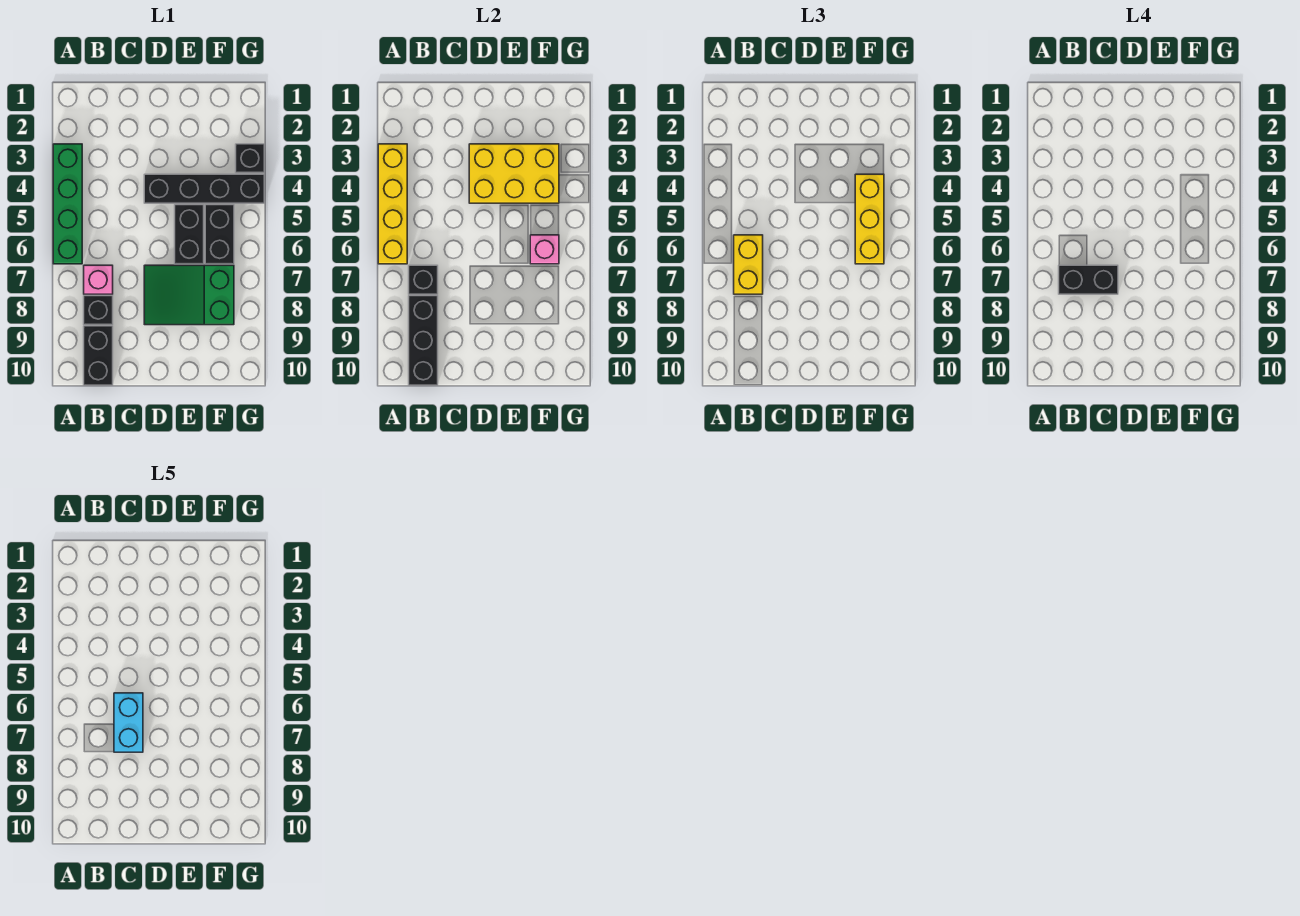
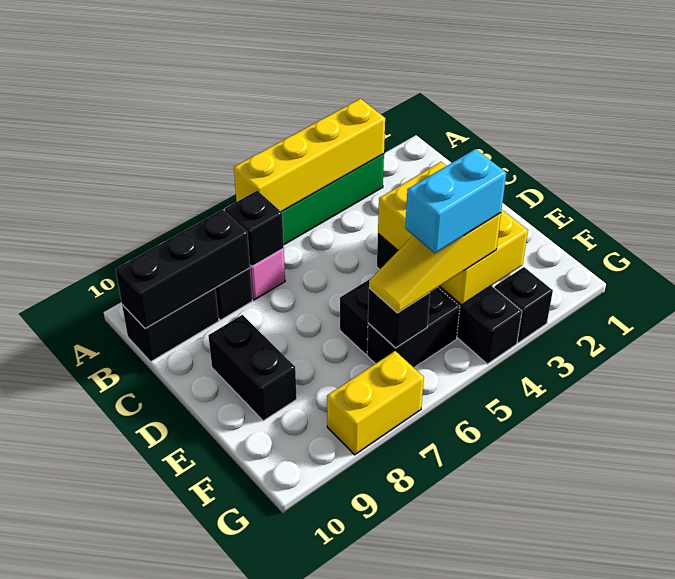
yellow brick B6:B7 level 3 -> yellow brick G7:G8 level 1
black brick B7:C7 level 4 -> black brick D9:E9 level 1
cyan brick C6:C7 level 5 -> cyan brick F4:F5 level 4
green slope D7:F8 level 1 top F -> none
yellow brick F4:F6 level 3 -> yellow slope F4:F6 level 3 top 4
pink brick F6 level 2 -> black brick F6 level 2

